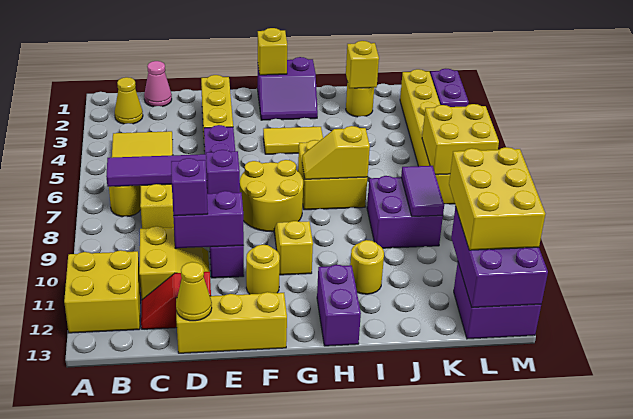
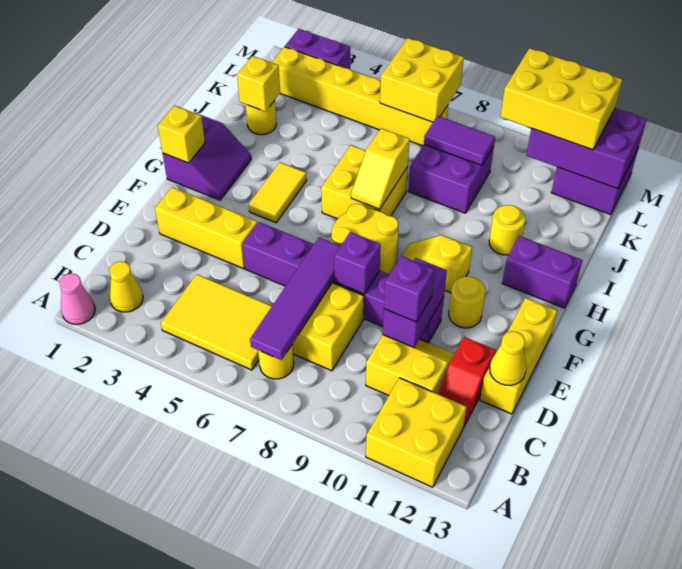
pink cone C1 level 1 -> pink cone A1 level 1

